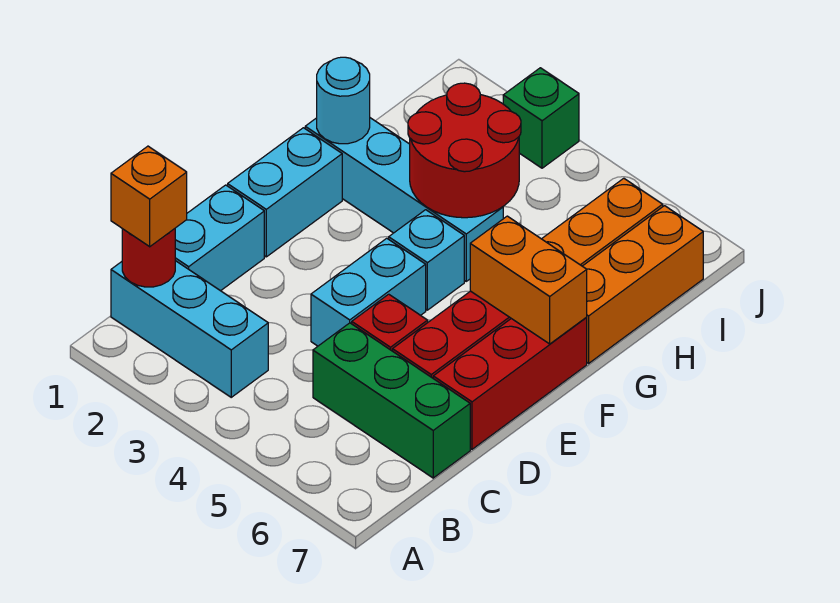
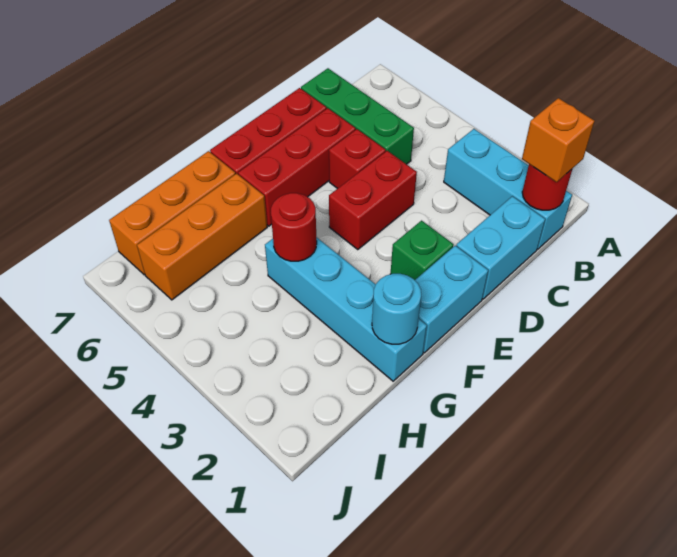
cyan brick D4:E4 level 1 -> red brick D4:E4 level 1
cyan brick F4 level 1 -> none
orange brick F6:F7 level 2 -> none
red round brick G3:H4 level 2 -> red round brick G4 level 2
green brick J3 level 1 -> green brick E2 level 1

